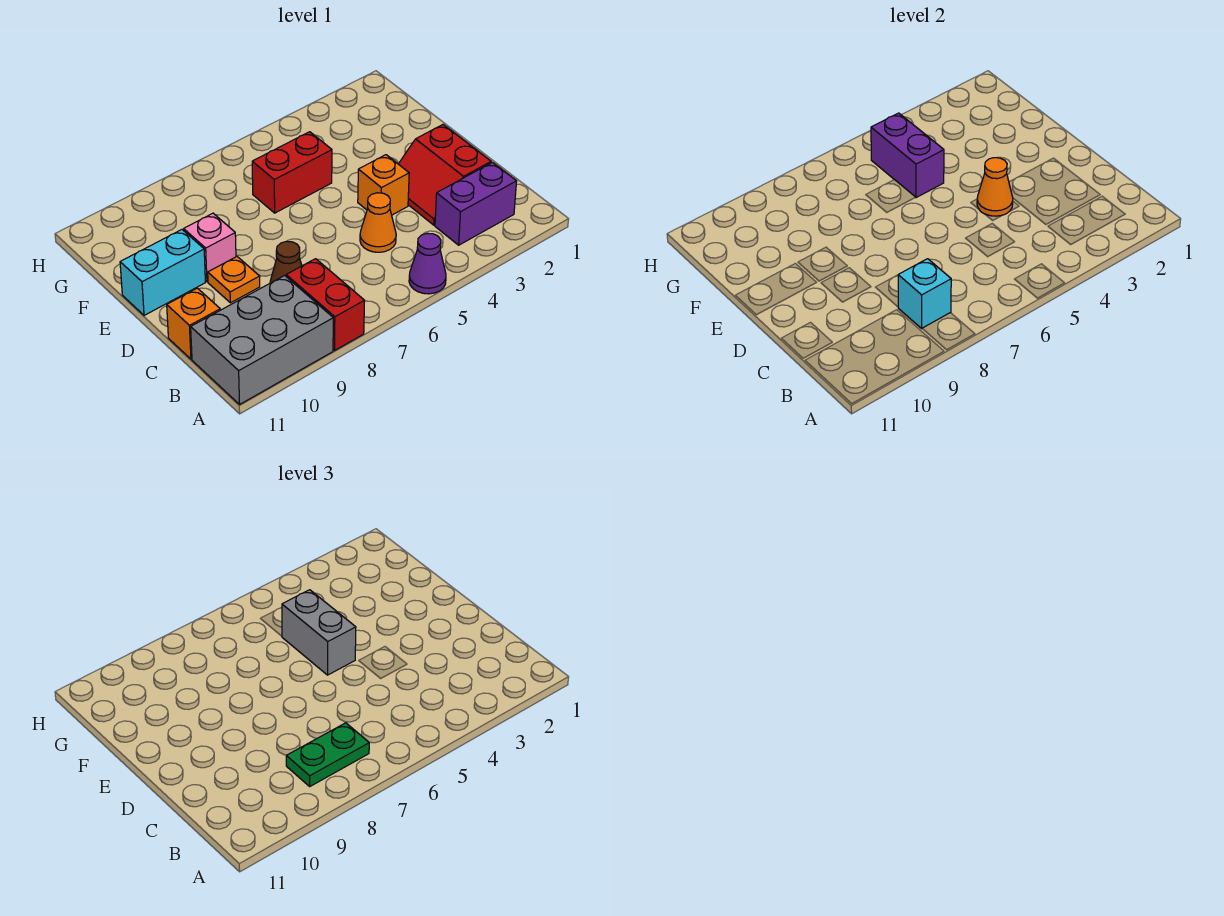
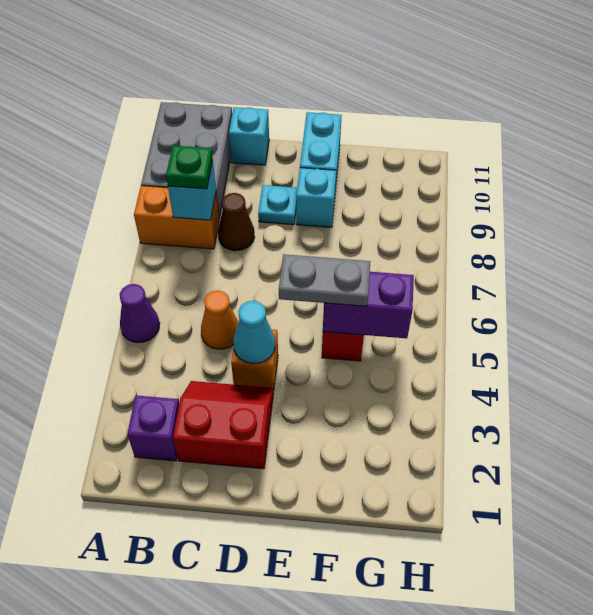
red brick A8:B8 level 1 -> orange brick A8:B8 level 1
purple brick B2:B3 level 1 -> purple brick B2 level 1
green plate B7:B8 level 3 -> green plate B8 level 3
orange brick C11 level 1 -> cyan brick C11 level 1
orange cone D4 level 2 -> cyan cone D4 level 2
orange plate D9 level 1 -> cyan plate D9 level 1
grey brick E5:F5 level 3 -> grey plate E5:F5 level 3
pink brick E9 level 1 -> cyan brick E9 level 1

